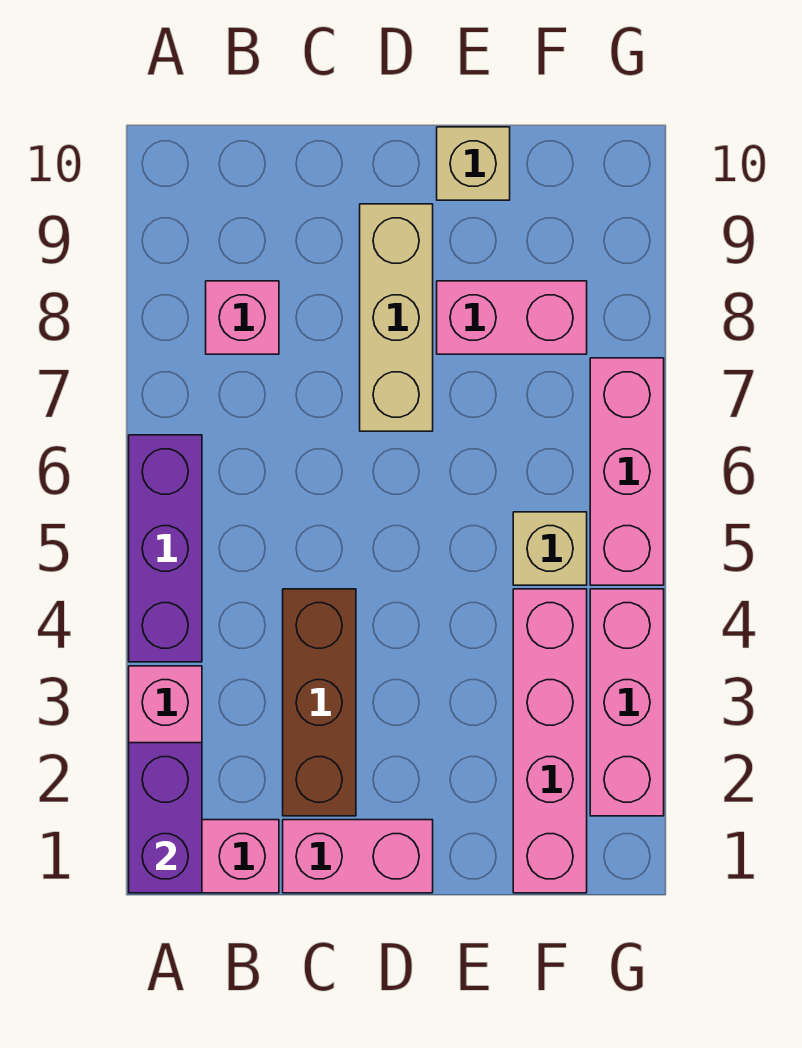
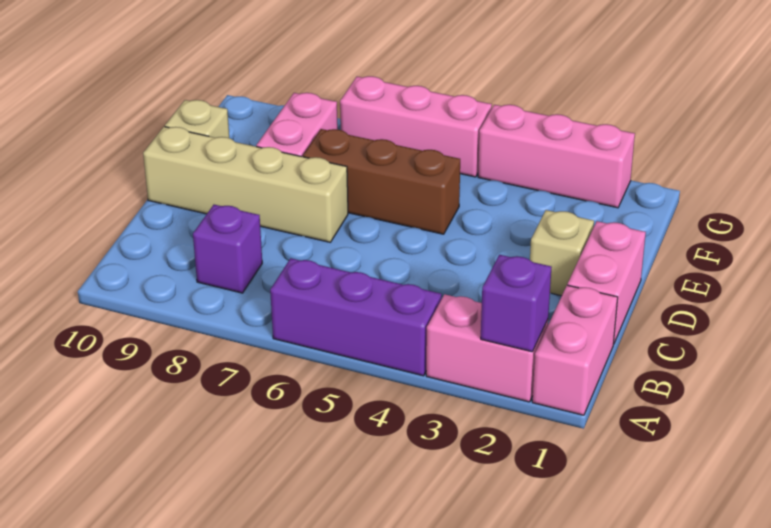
purple brick A1:A2 level 2 -> purple brick A2 level 2
pink brick B8 level 1 -> purple brick B8 level 1
brown brick C2:C4 level 1 -> brown brick E5:E7 level 1
tan brick D7:D9 level 1 -> tan brick D7:D10 level 1
pink brick F1:F4 level 1 -> none
tan brick F5 level 1 -> tan brick D2 level 1

